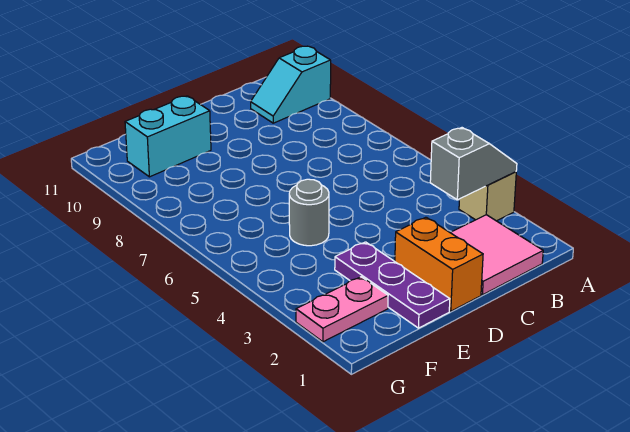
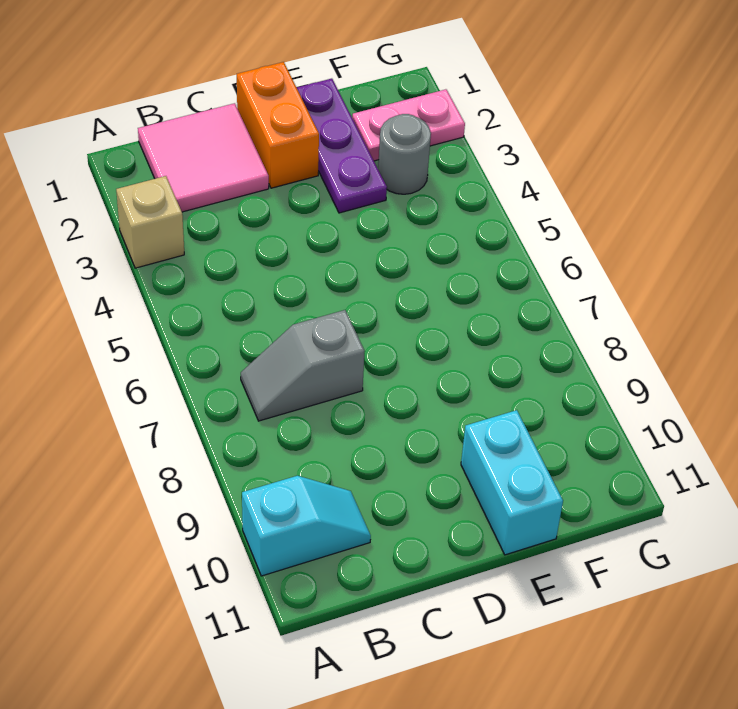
grey slope A3:B3 level 2 top B -> grey slope B7:C7 level 1 top C
grey round brick E5 level 1 -> grey round brick F3 level 1
cyan brick E10:F10 level 1 -> cyan brick E10:E11 level 1

